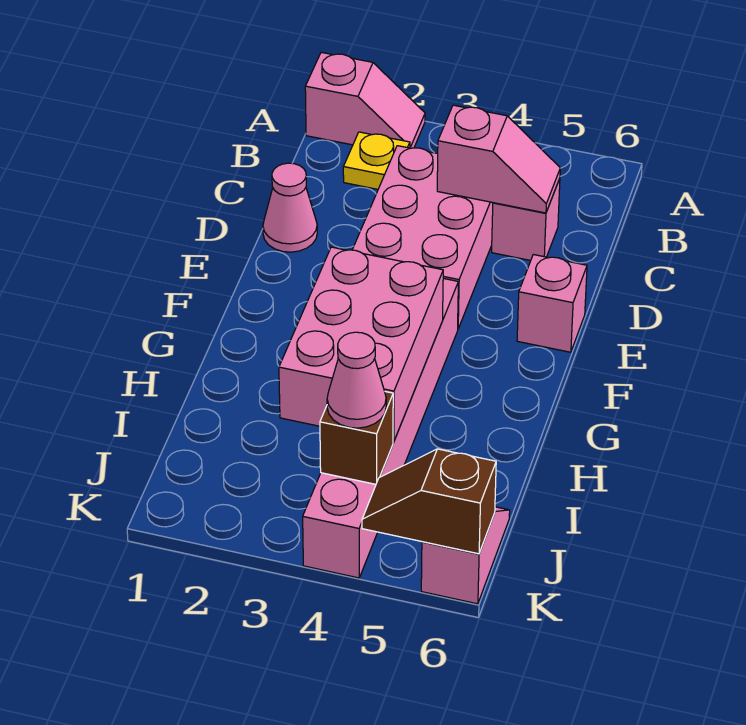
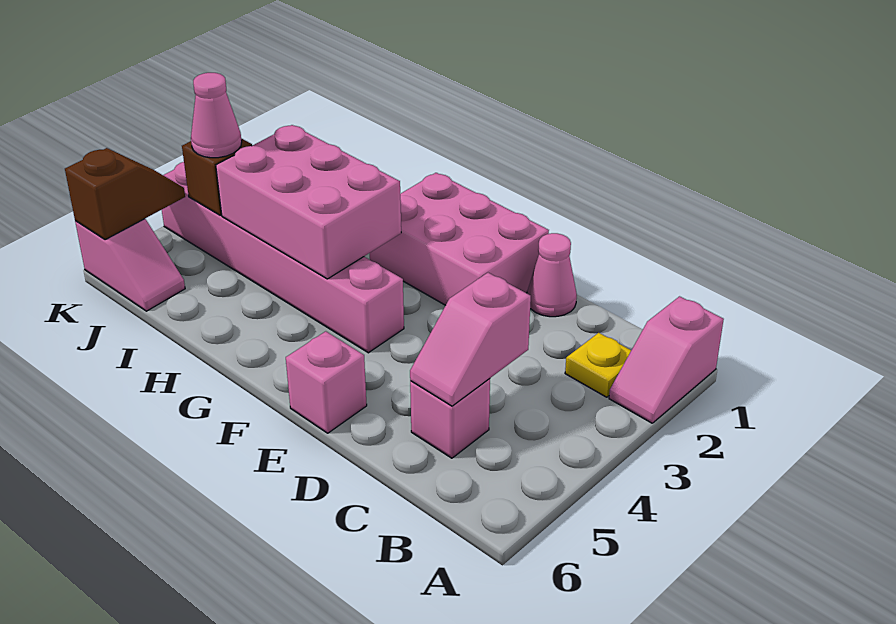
pink brick C3:E4 level 1 -> pink brick E1:G2 level 1

